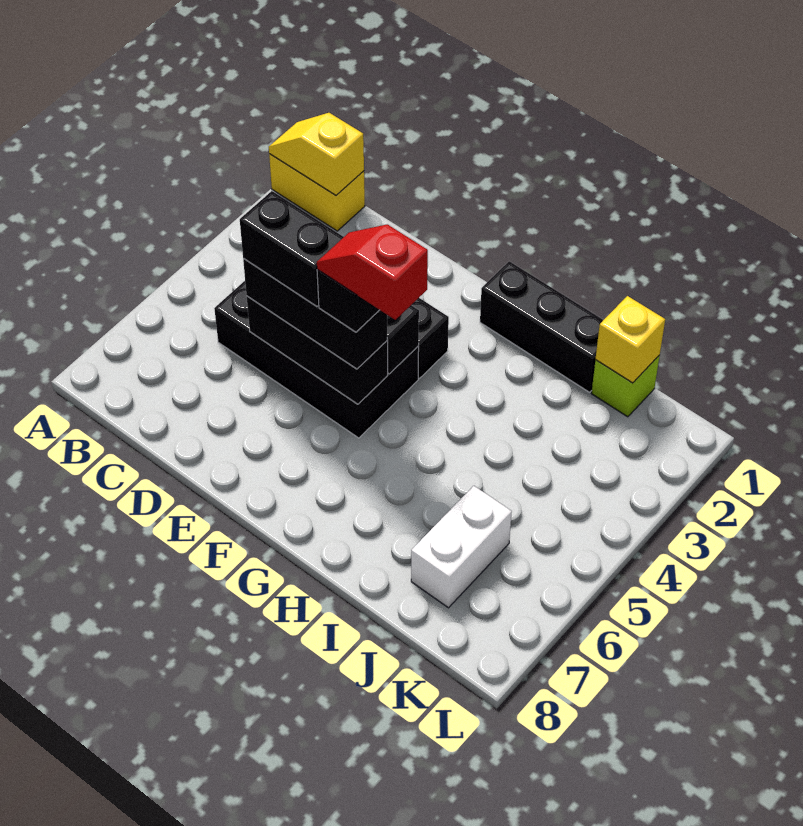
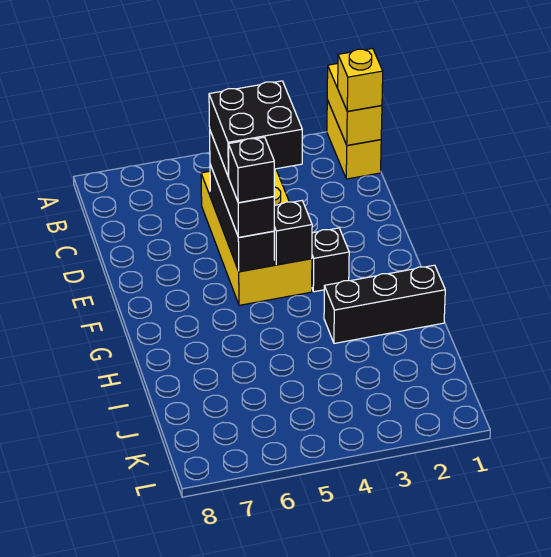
yellow slope A1:B1 level 2 top B -> yellow brick A1:B1 level 2
black brick C4:F5 level 1 -> yellow brick C4:F5 level 1
black brick D5:E5 level 4 -> black brick D4:E5 level 4
red slope F5:G5 level 5 top G -> none
black brick G1:I1 level 1 -> black brick H1:H3 level 1
lime brick J1 level 1 -> none
yellow brick J1 level 2 -> yellow brick B1 level 3
white brick J6:J7 level 1 -> none

